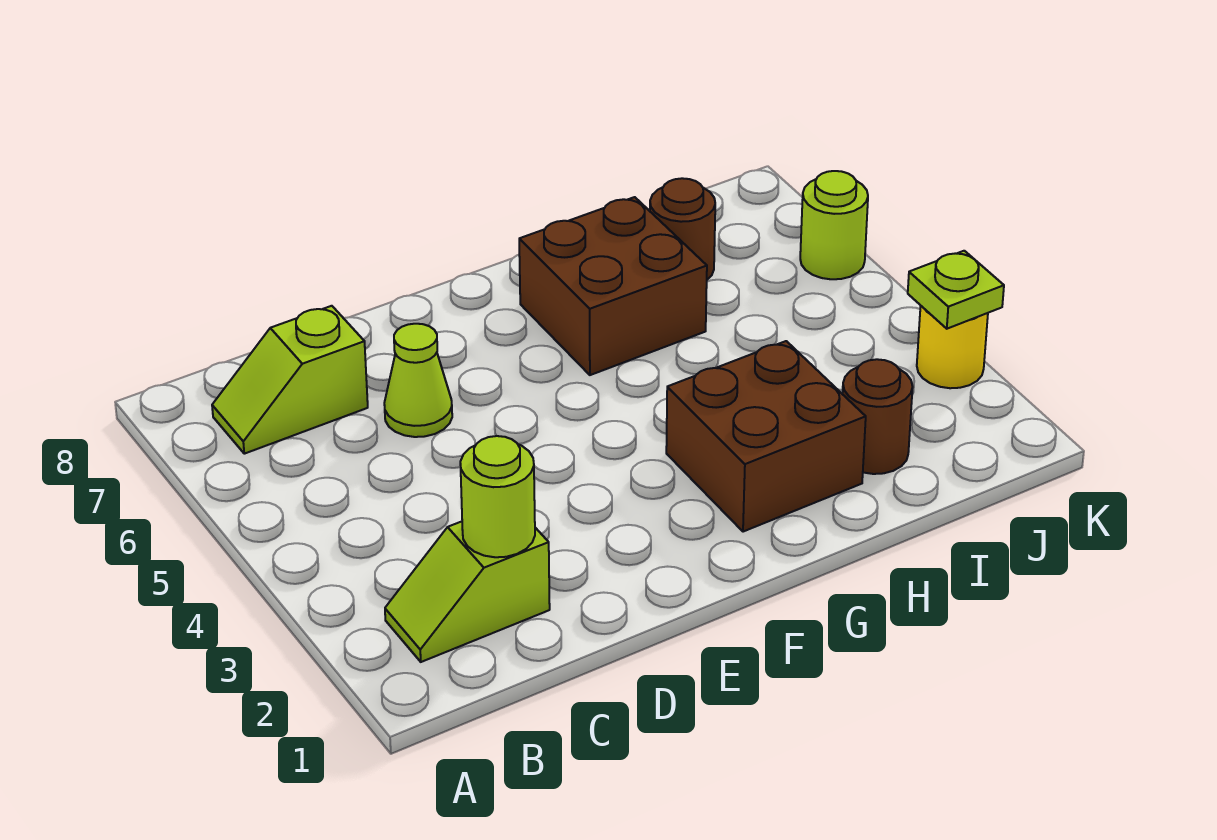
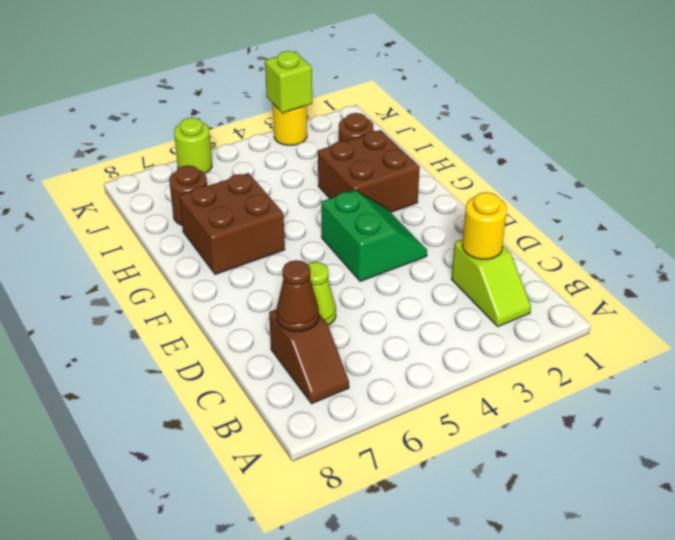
lime slope B7:C7 level 1 top C -> brown slope B7:C7 level 1 top C
lime round brick C2 level 2 -> yellow round brick C2 level 2
none -> brown cone C7 level 2
none -> green slope E3:F4 level 1 top 4
lime plate K3 level 2 -> lime brick K3 level 2

